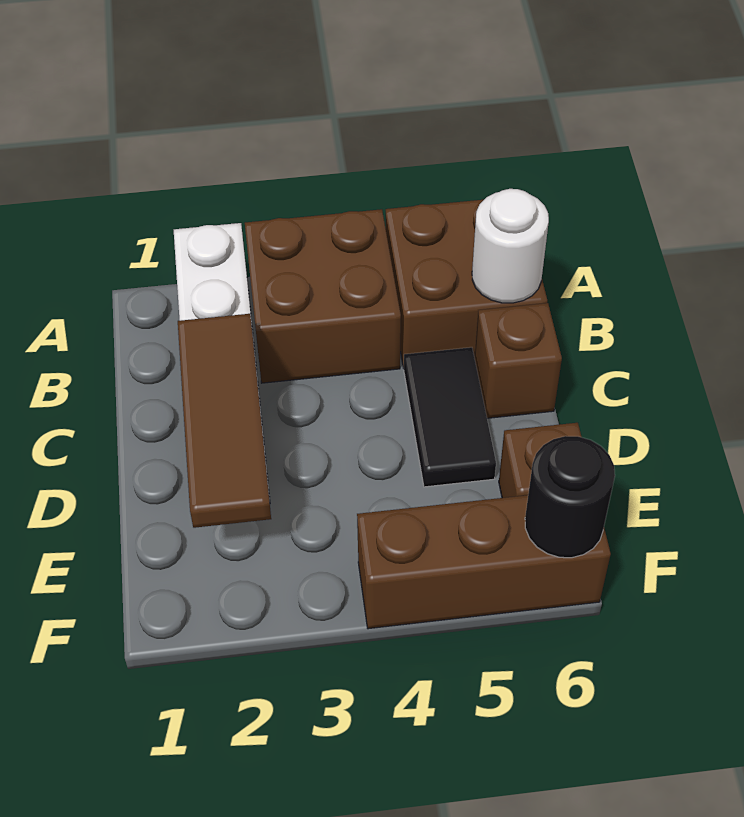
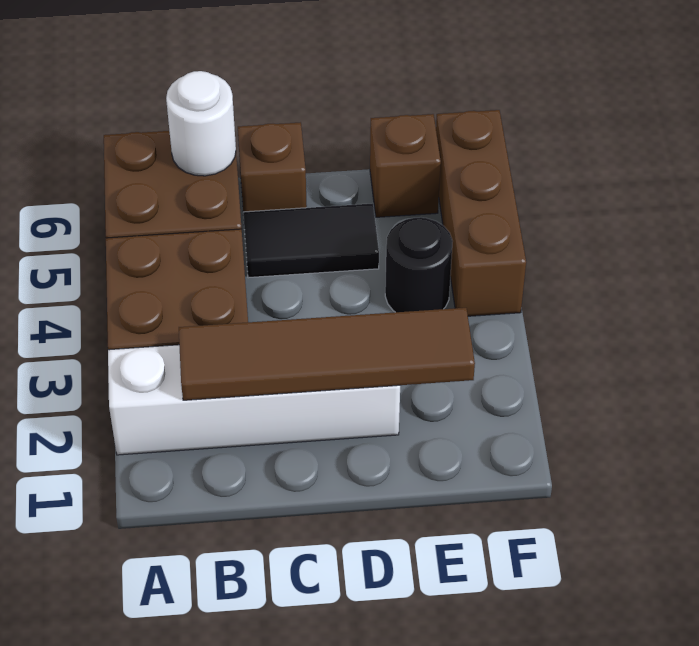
brown tile C2:E2 level 2 -> brown tile B2:E2 level 2
black round brick F6 level 2 -> black round brick E4 level 1

